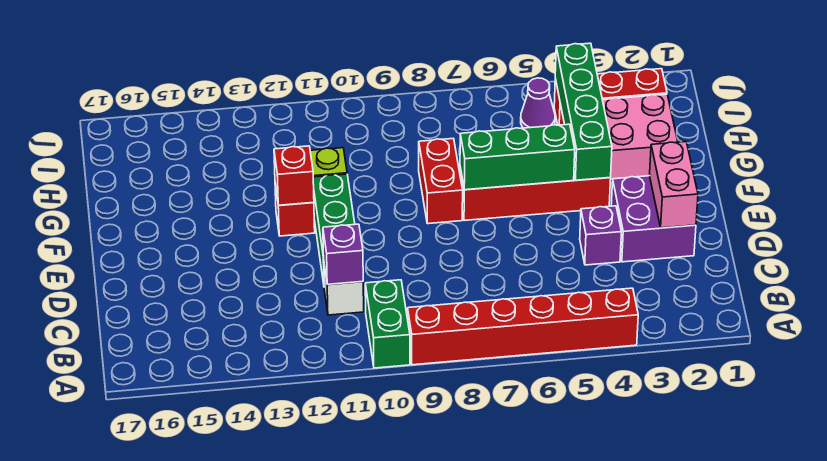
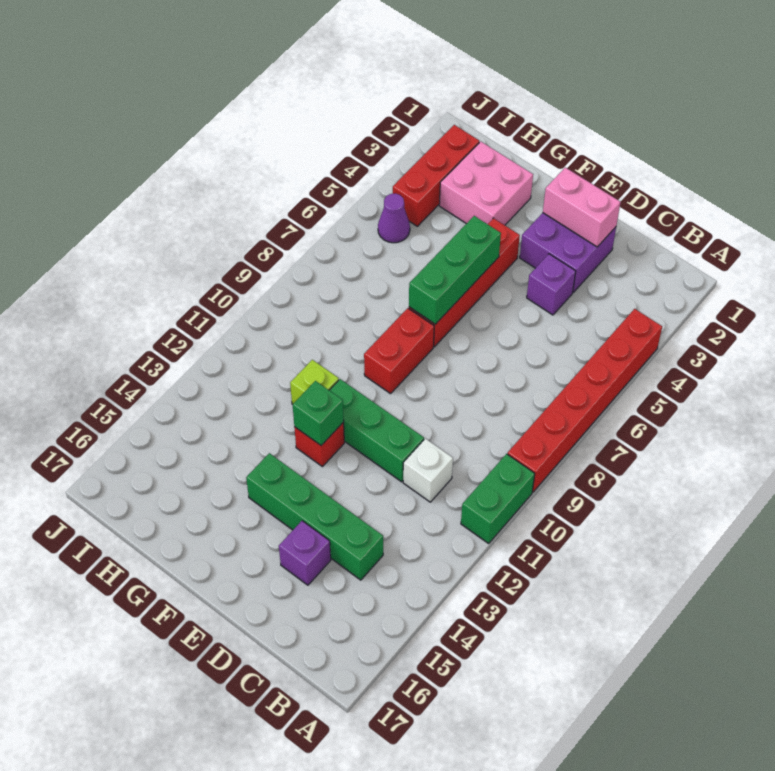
green brick A10:B10 level 1 -> green brick A10:A11 level 1
purple brick C11 level 2 -> purple brick D15 level 1
green brick F4:I4 level 2 -> green brick C14:F14 level 1
red brick F8:G8 level 1 -> red brick F8:F9 level 1
red brick F12 level 2 -> green brick F12 level 2

